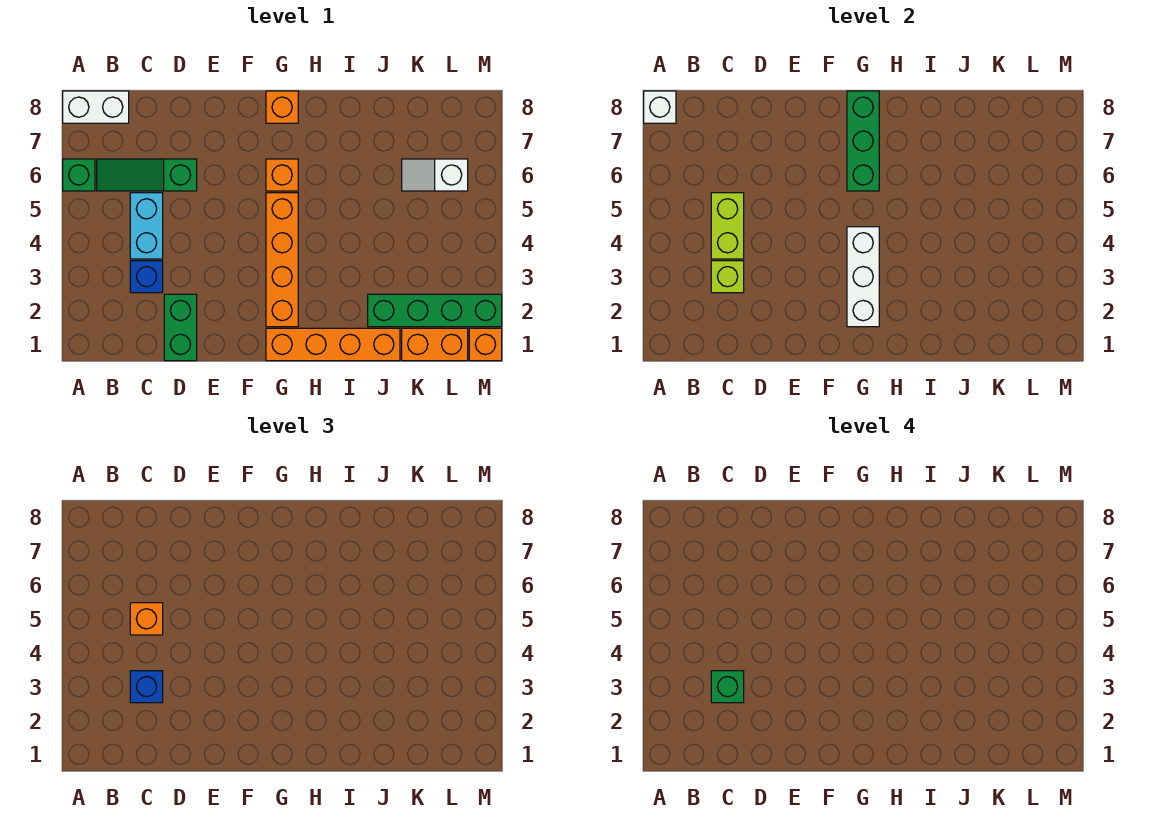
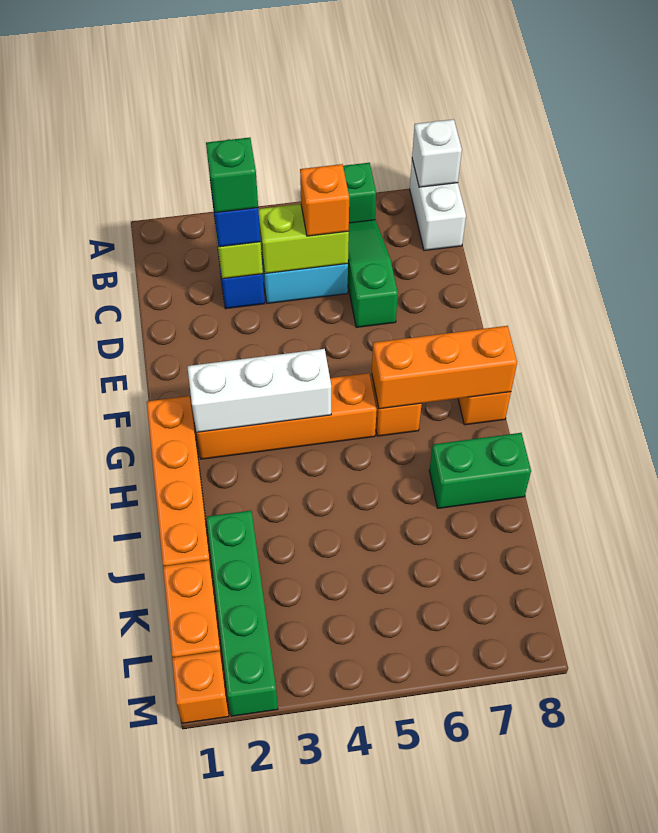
green brick D1:D2 level 1 -> green brick I7:I8 level 1
green brick G6:G8 level 2 -> orange brick G6:G8 level 2
white slope K6:L6 level 1 top L -> none

